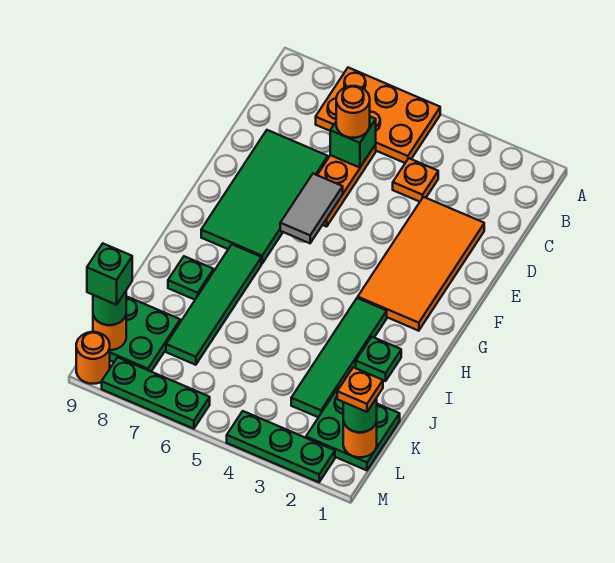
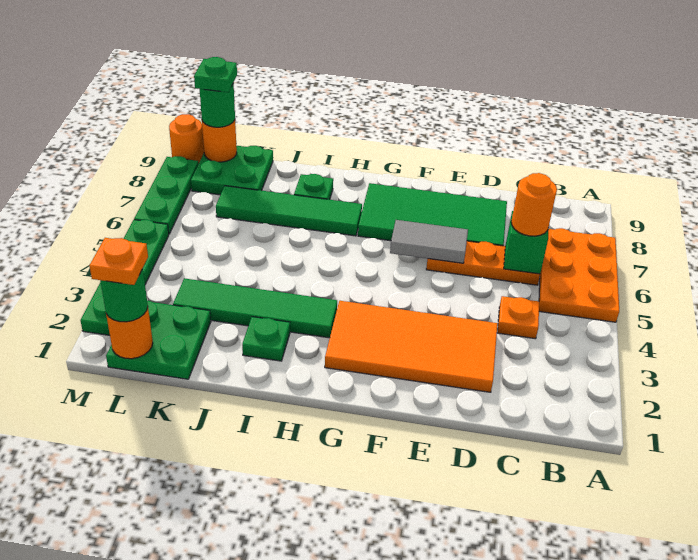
green brick L9 level 4 -> green plate L9 level 4
green plate M2:M4 level 1 -> green plate M2:M5 level 1

